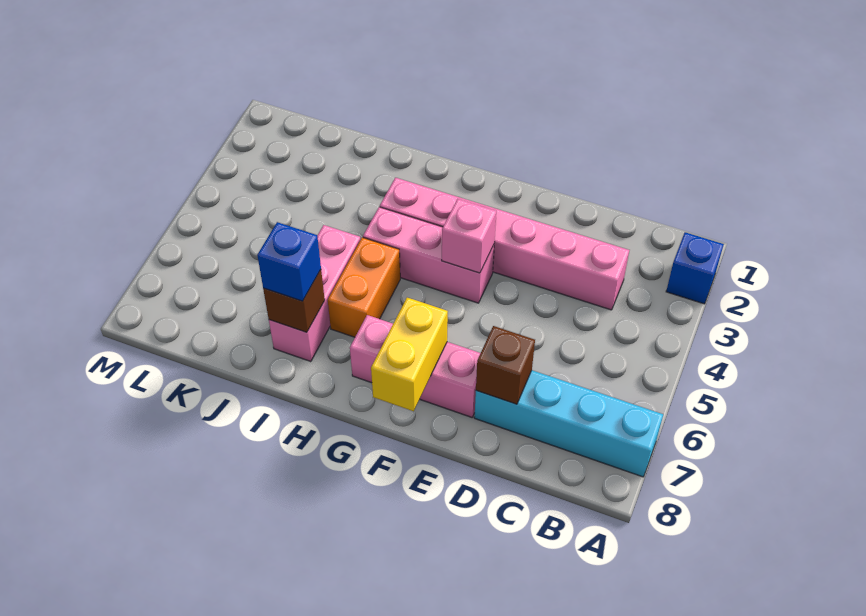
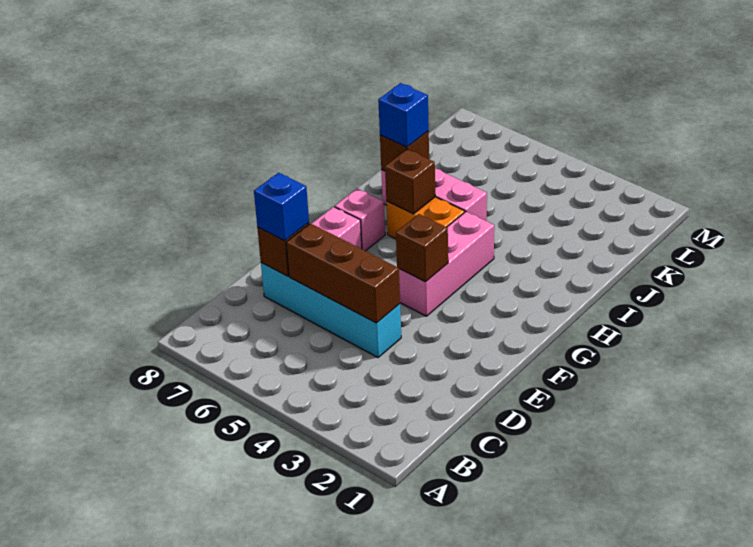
blue brick A2 level 1 -> blue brick D7 level 3
cyan brick A7:D7 level 1 -> cyan brick D4:D7 level 1
pink brick C3:H3 level 1 -> none
none -> brown brick D4:D6 level 2
pink brick F4 level 2 -> brown brick F4 level 2
yellow brick F7:F8 level 2 -> none
none -> brown brick H6 level 2

